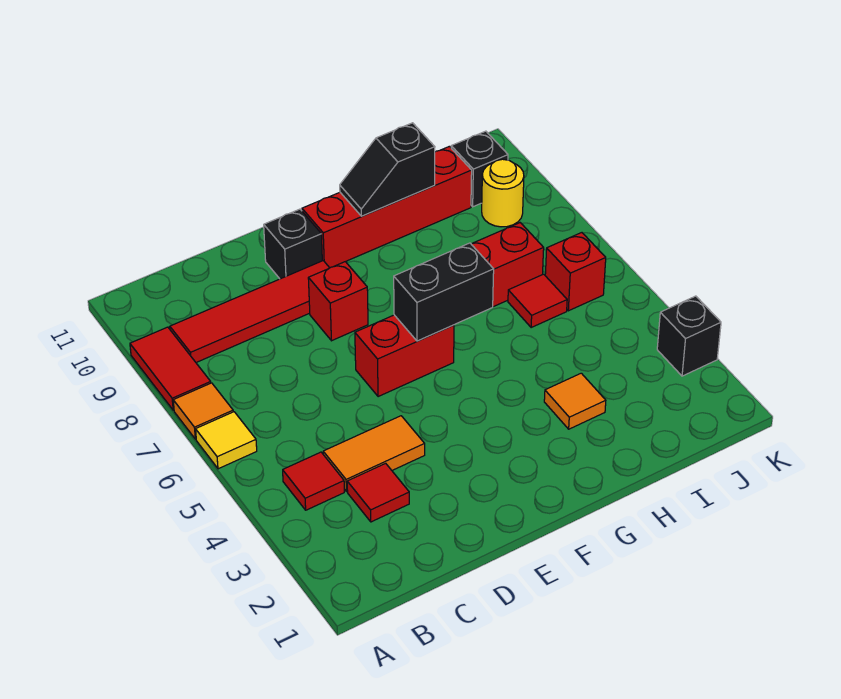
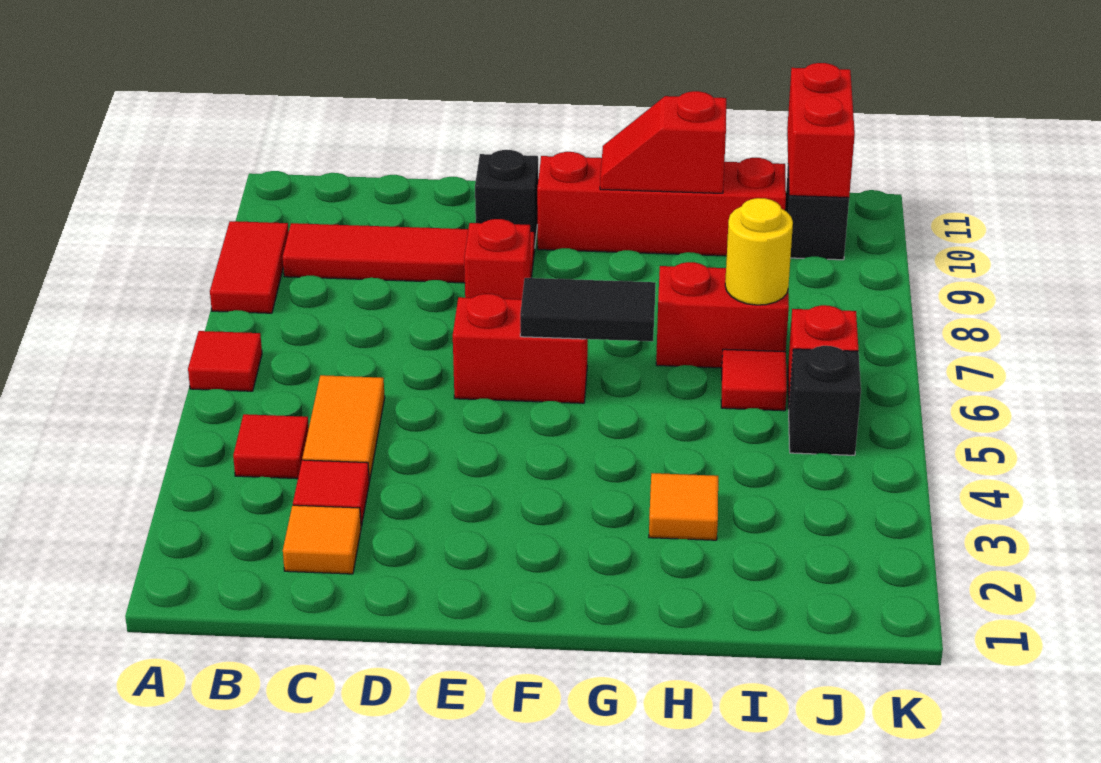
yellow tile A6 level 1 -> red tile A6 level 1
orange tile A7 level 1 -> orange tile C2 level 1
orange tile C4:D4 level 1 -> orange tile C4:C5 level 1
black brick F6:G6 level 2 -> black tile F6:G6 level 2
black slope G10:H10 level 2 top H -> red slope G10:H10 level 2 top H
yellow round brick J9 level 1 -> yellow round brick I7 level 2
none -> red brick J10:J11 level 2
black brick K3 level 1 -> black brick J5 level 1

